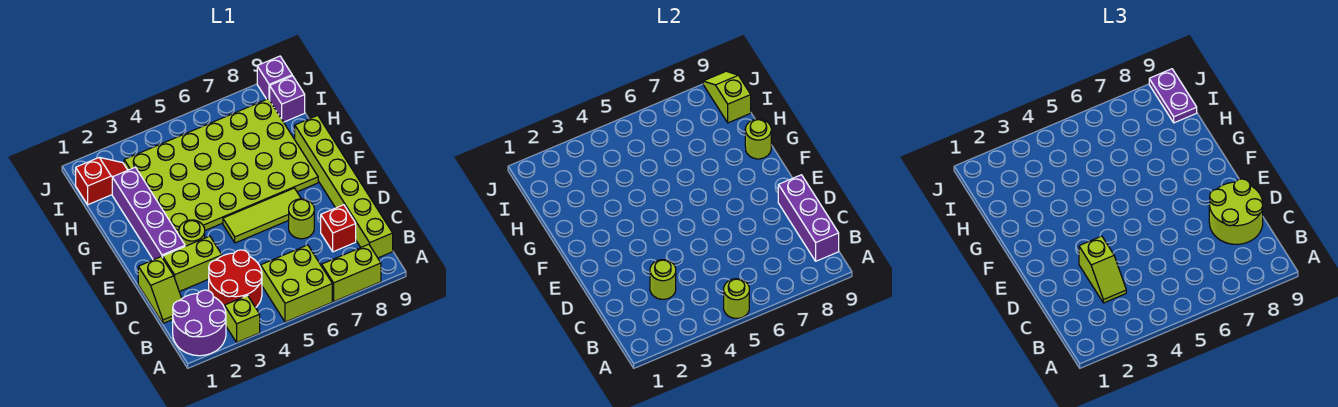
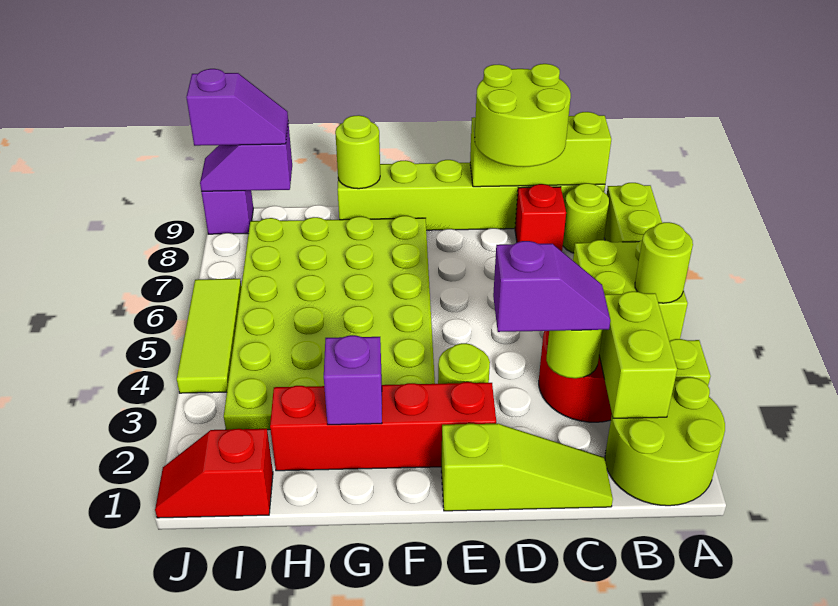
purple round brick A1:B2 level 1 -> lime round brick A1:B2 level 1
purple brick B9:D9 level 2 -> lime brick B9:D9 level 2
lime slope C1:D1 level 1 top D -> lime slope C1:E1 level 1 top E
lime slope C3:D3 level 3 top D -> purple slope C3:D3 level 3 top D
lime brick D2:D3 level 1 -> lime brick B2:B3 level 2
lime round brick D7 level 1 -> lime round brick B8 level 1
purple brick E2:H2 level 1 -> red brick E2:H2 level 1
lime tile E5:E7 level 1 -> lime tile J4:J6 level 1
red slope I1:I2 level 1 top 1 -> red slope I1:J1 level 1 top I
purple brick I9 level 1 -> purple brick G2 level 2
lime slope I9:J9 level 2 top I -> purple slope I9:J9 level 2 top I
purple plate I9:J9 level 3 -> purple slope I9:J9 level 3 top J

